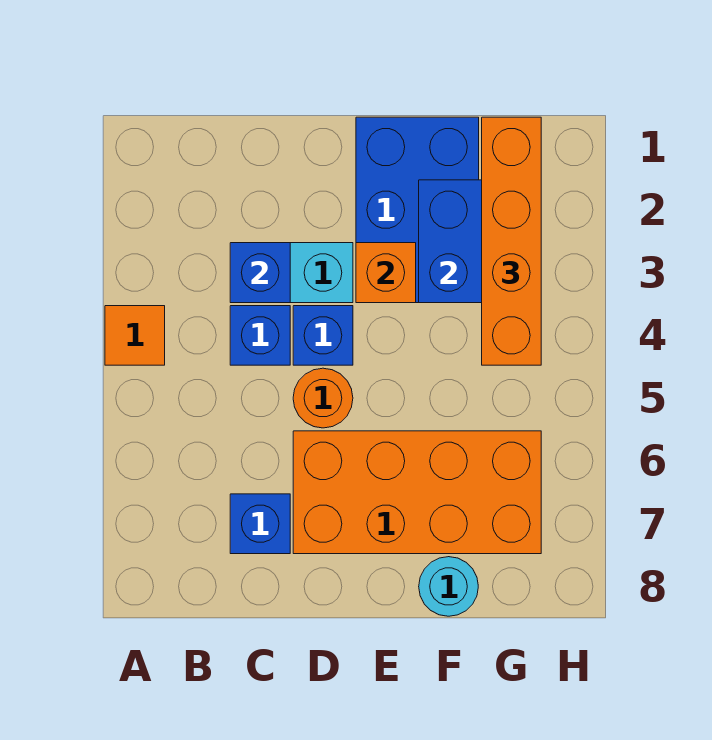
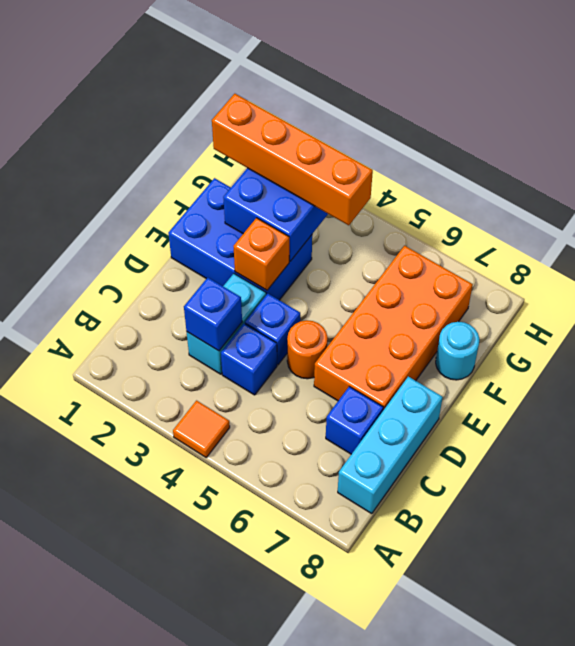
none -> cyan brick B8:D8 level 1

